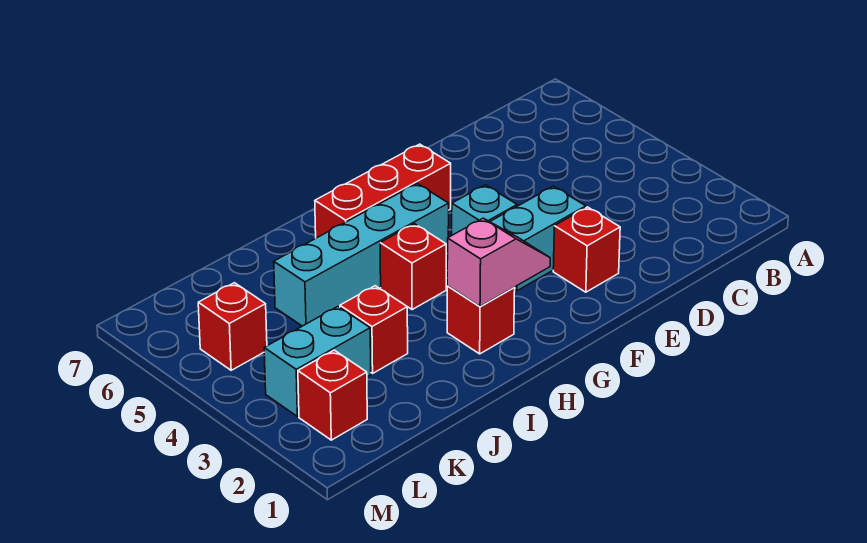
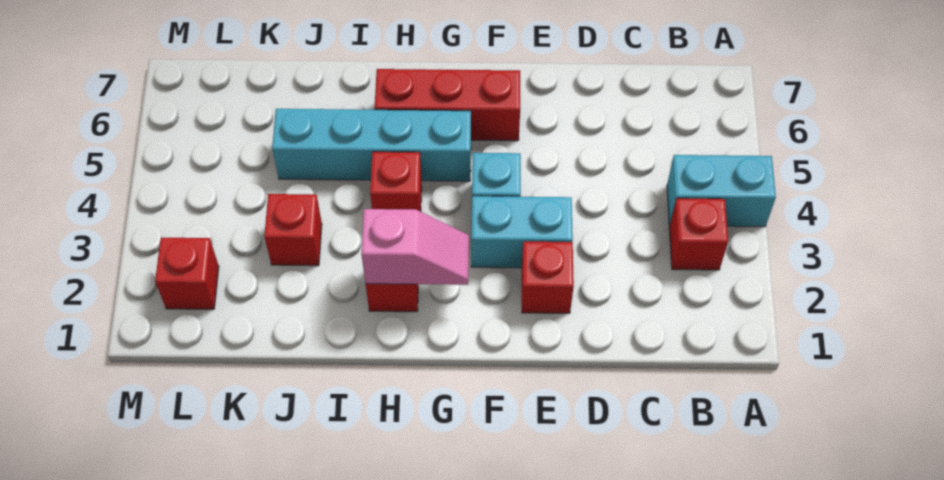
cyan brick K3:L3 level 1 -> cyan brick A4:B4 level 1
red brick L5 level 1 -> red brick B3 level 1

